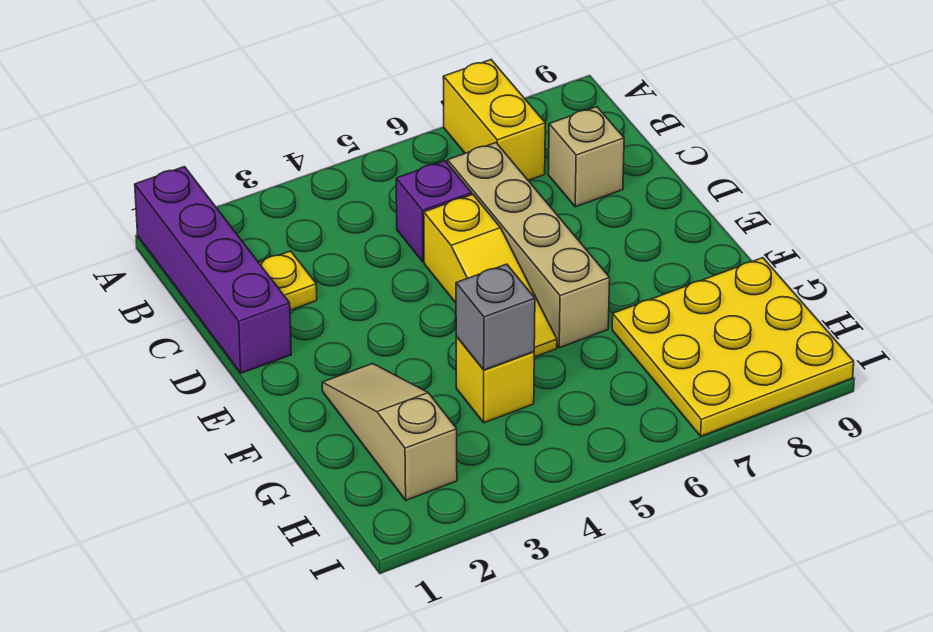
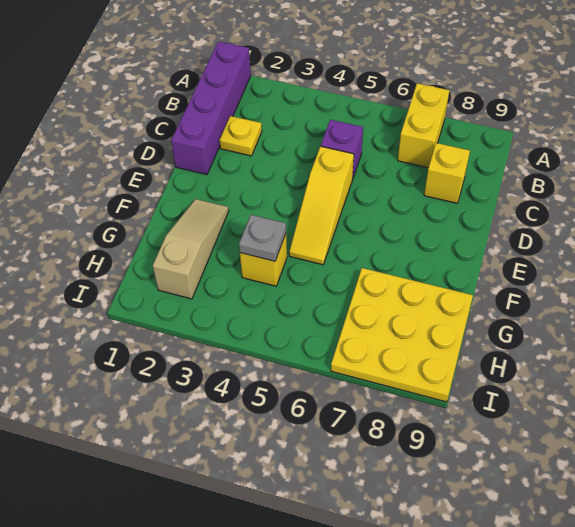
tan brick C6:F6 level 1 -> none
tan brick C8 level 1 -> yellow brick C8 level 1
grey brick G4 level 2 -> grey plate G4 level 2

